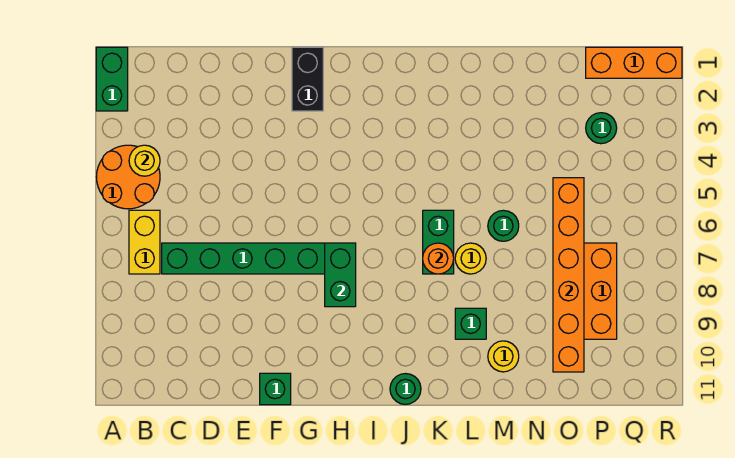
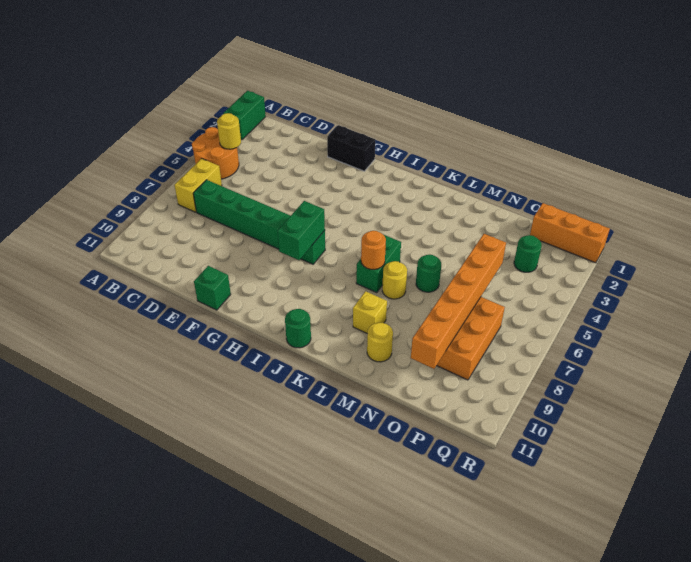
black brick G1:G2 level 1 -> black brick F1:G1 level 1
green brick L9 level 1 -> yellow brick L9 level 1

